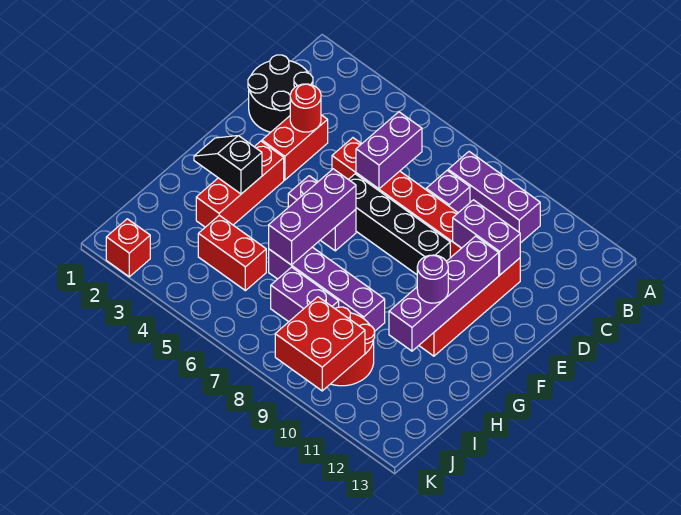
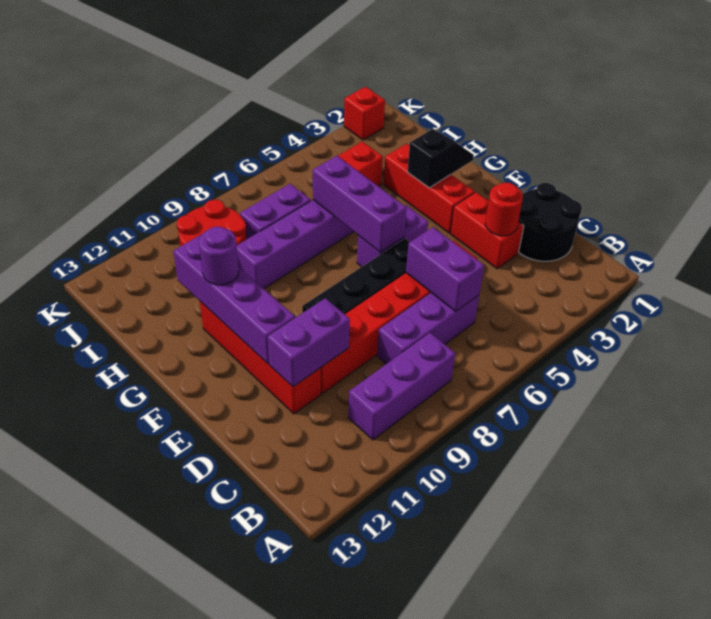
purple brick C8 level 1 -> purple brick C6:C8 level 1
red brick J9:K10 level 2 -> none

